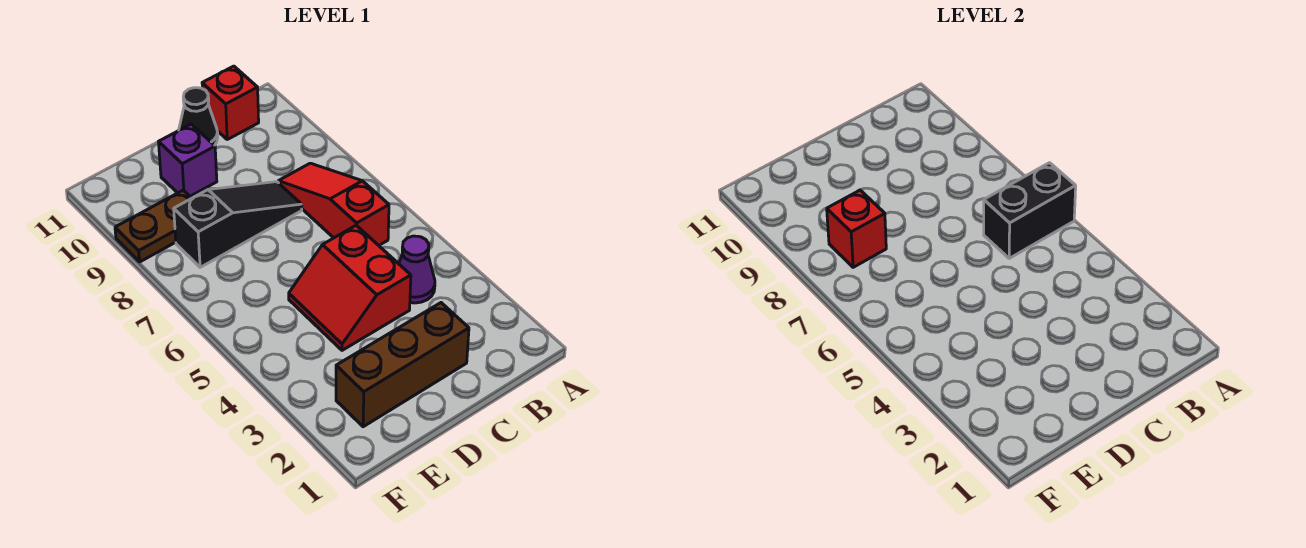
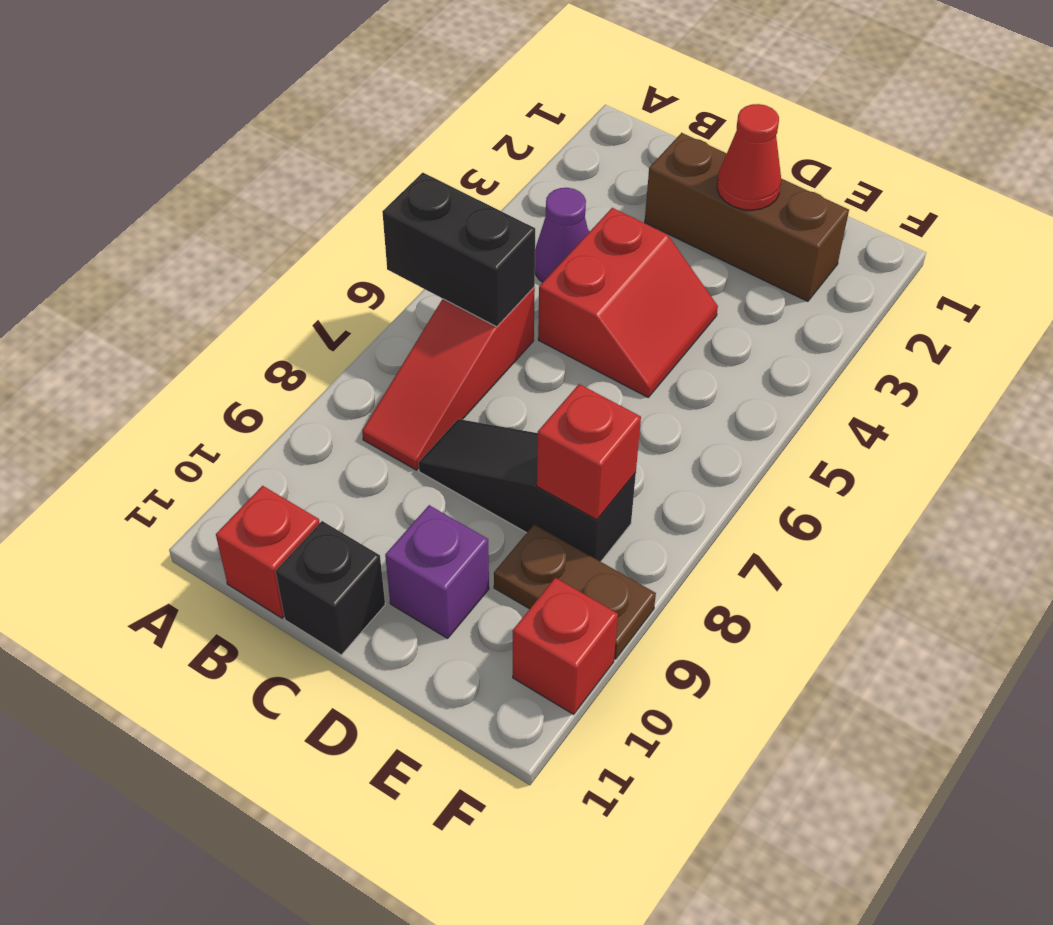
black cone C11 level 1 -> black brick C11 level 1
none -> red cone D2 level 2
none -> red brick F10 level 1

